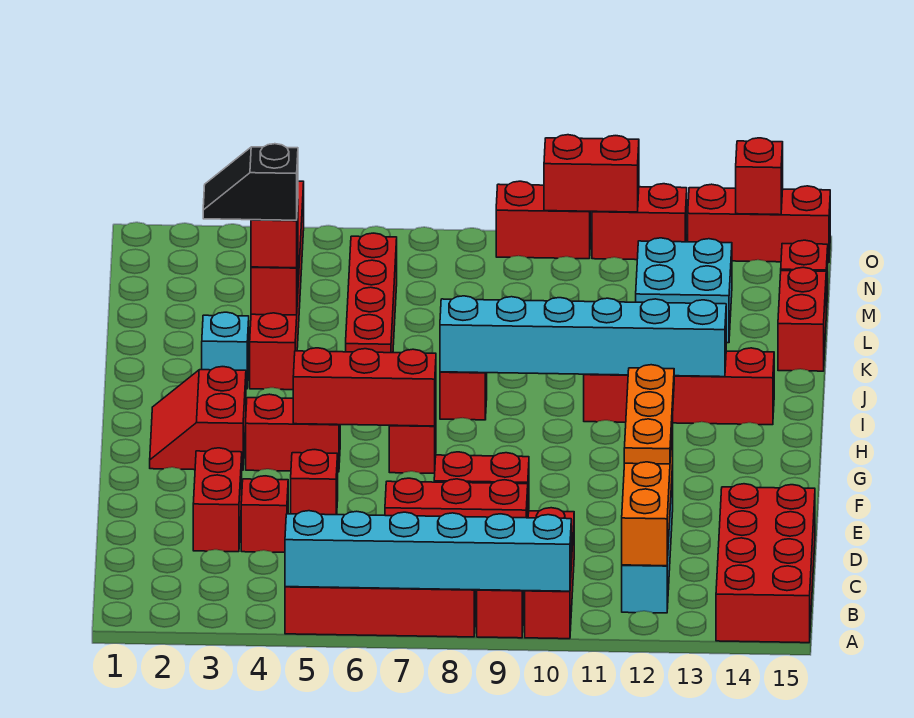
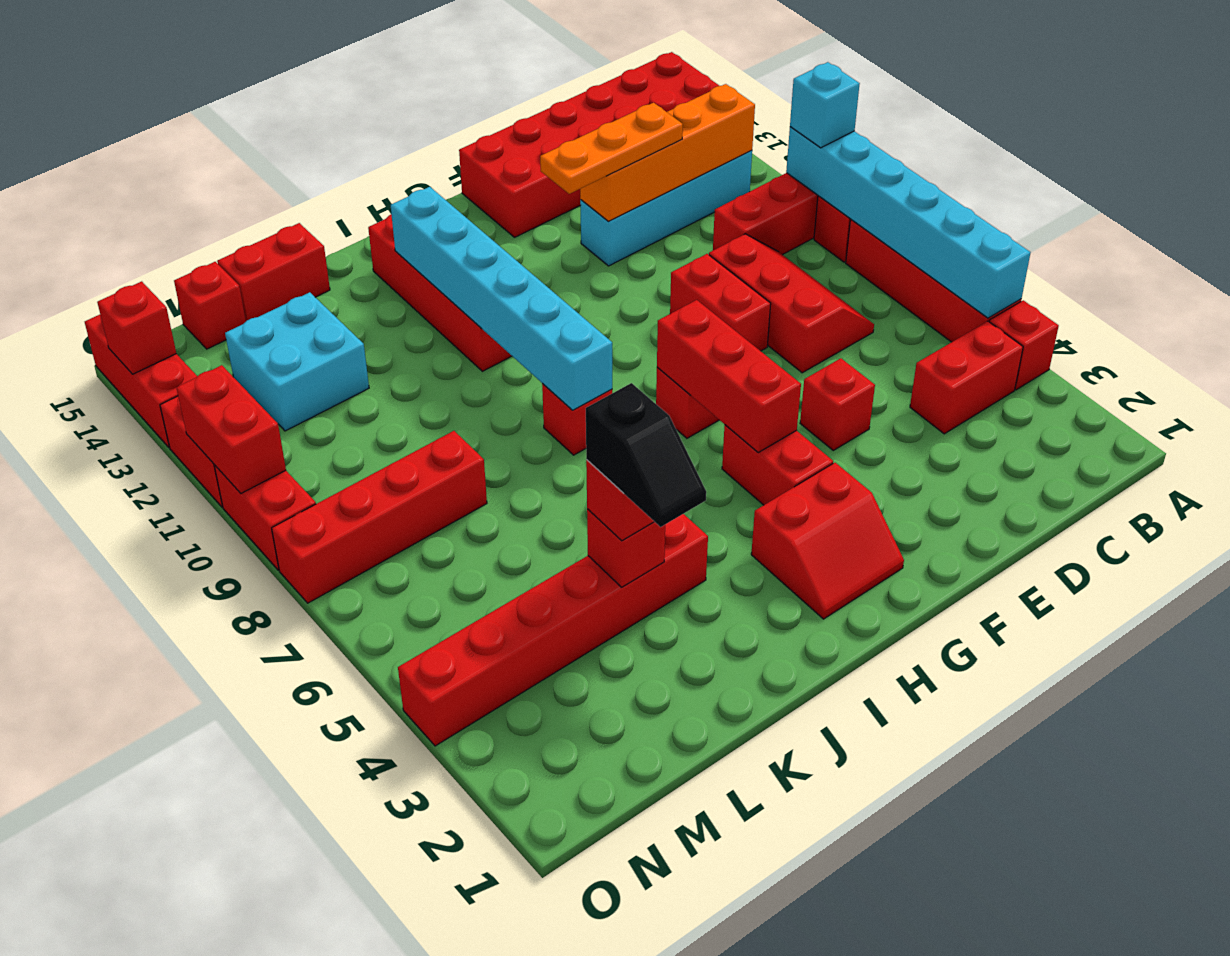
red brick A14:D15 level 1 -> red brick A14:F15 level 1
red brick D3:E3 level 1 -> red brick B4:C4 level 1
red brick D4 level 1 -> red brick A4 level 1
cyan brick J3 level 1 -> cyan brick A10 level 3
red brick J6:M6 level 1 -> red brick L8:O8 level 1

